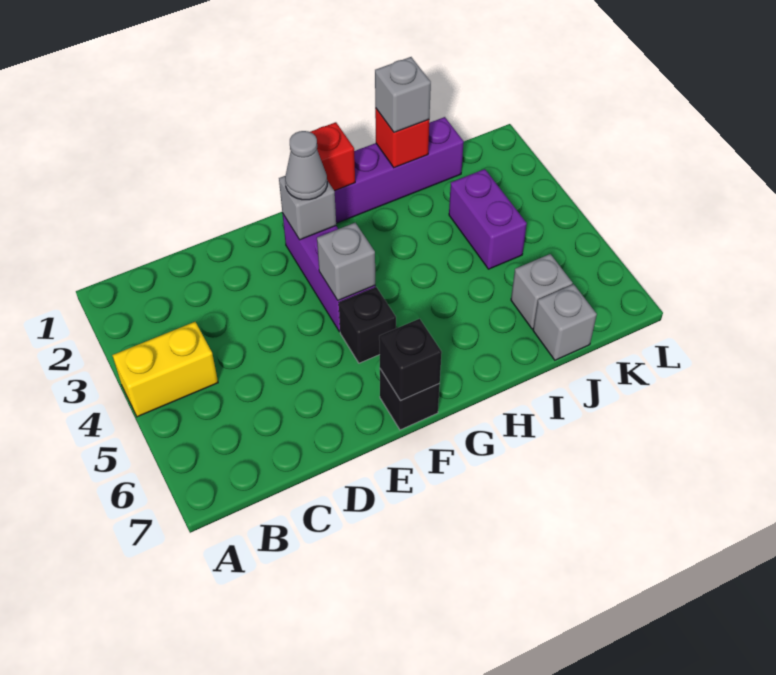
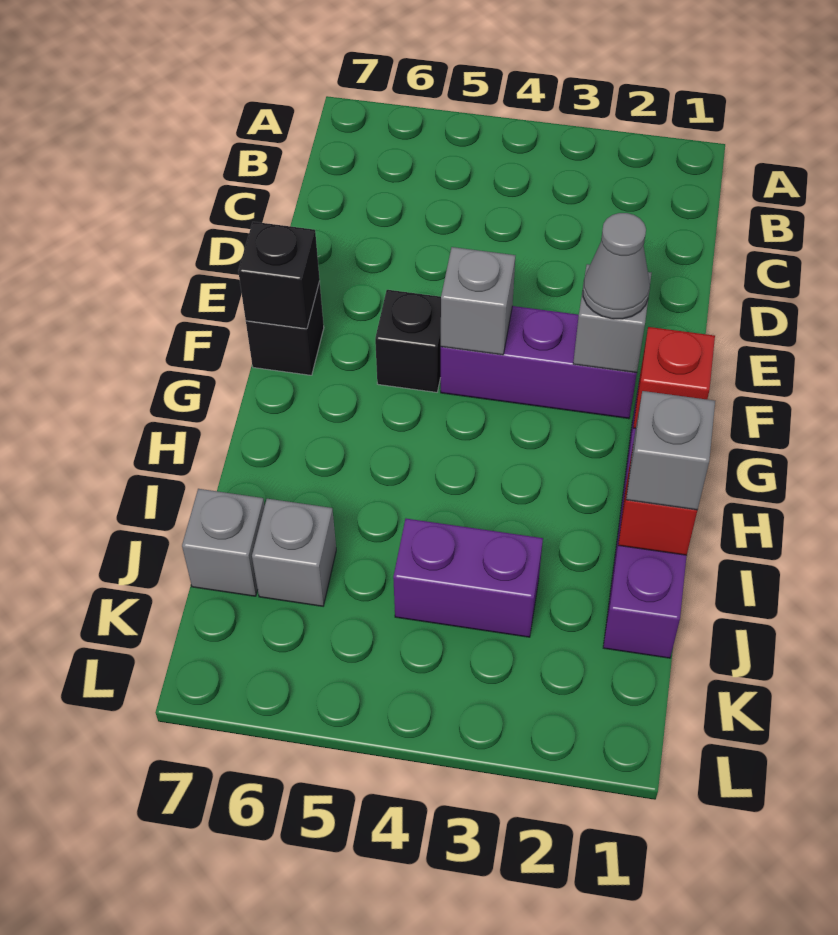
yellow brick A4:B4 level 1 -> none

